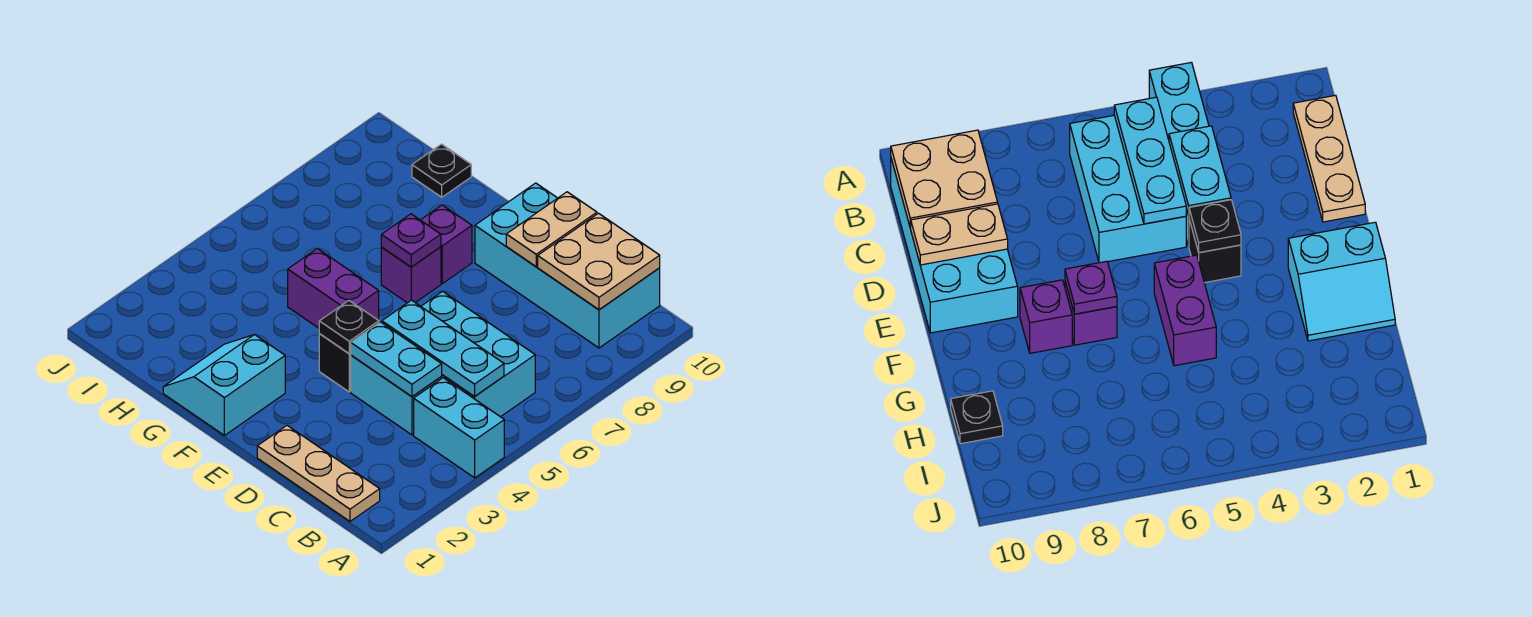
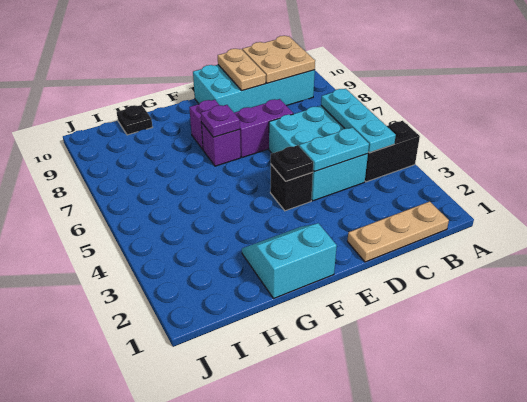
cyan brick A4:B4 level 1 -> black brick A4:B4 level 1
cyan plate B5:D5 level 2 -> cyan plate B4:B6 level 2
cyan slope F1:G2 level 1 top F -> cyan slope F1:G2 level 1 top 1
purple brick F5:G5 level 1 -> purple brick D7:E7 level 1

